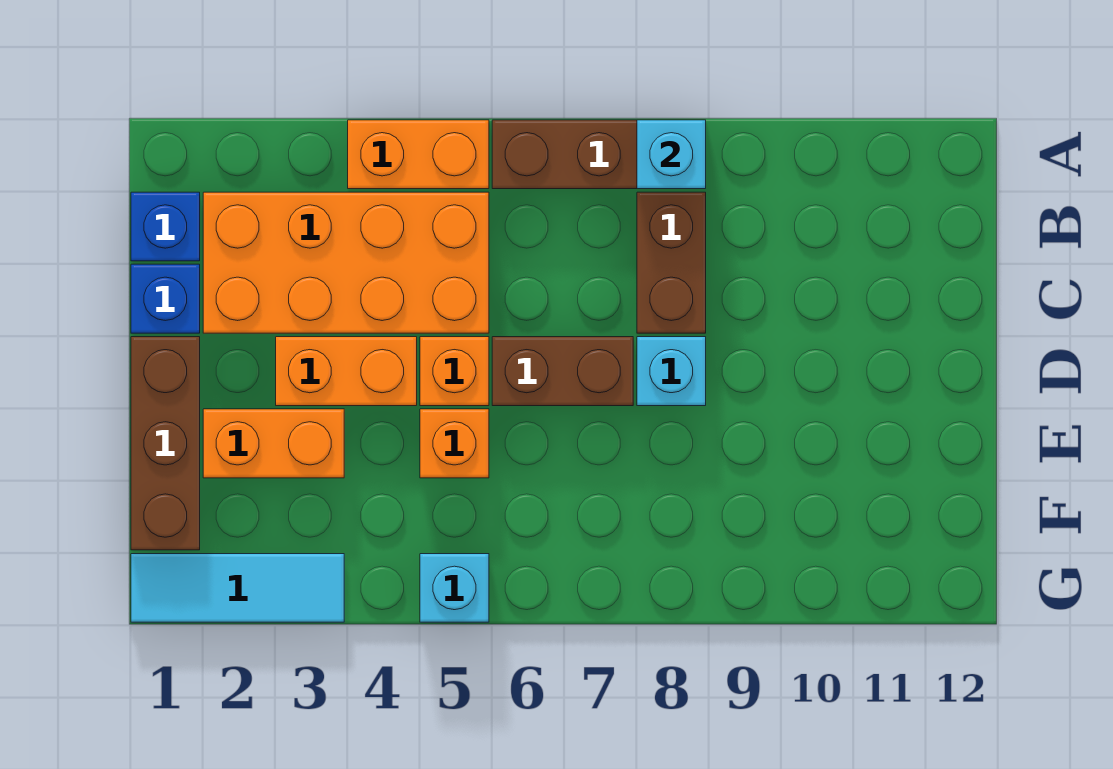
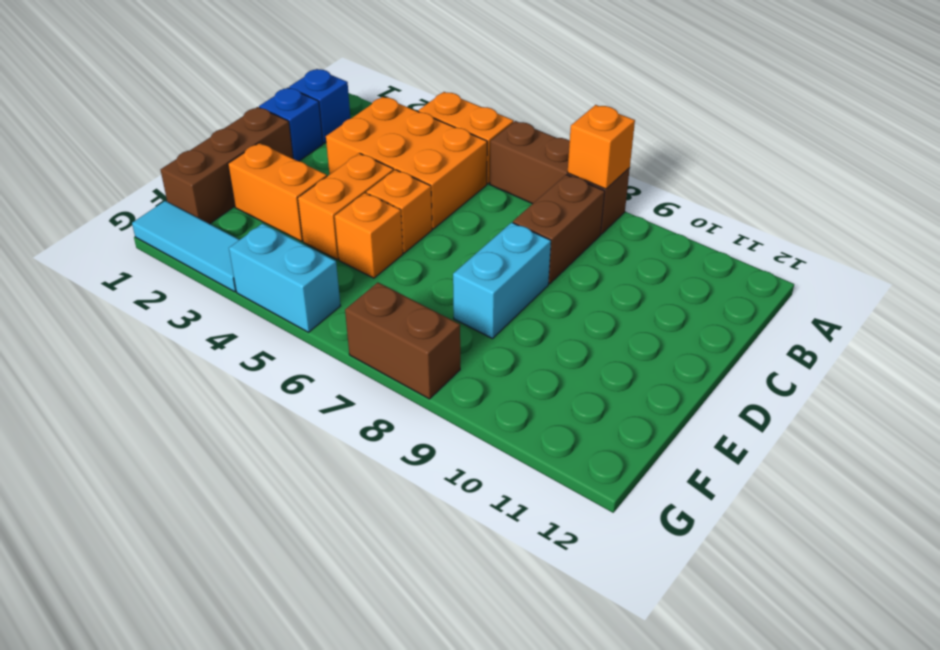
cyan brick A8 level 2 -> orange brick A8 level 2
orange brick B2:C5 level 1 -> orange brick B3:C5 level 1
orange brick D3:D4 level 1 -> orange brick D4:E4 level 1
brown brick D6:D7 level 1 -> brown brick G7:G8 level 1
cyan brick D8 level 1 -> cyan brick D8:E8 level 1
cyan brick G5 level 1 -> cyan brick G4:G5 level 1

